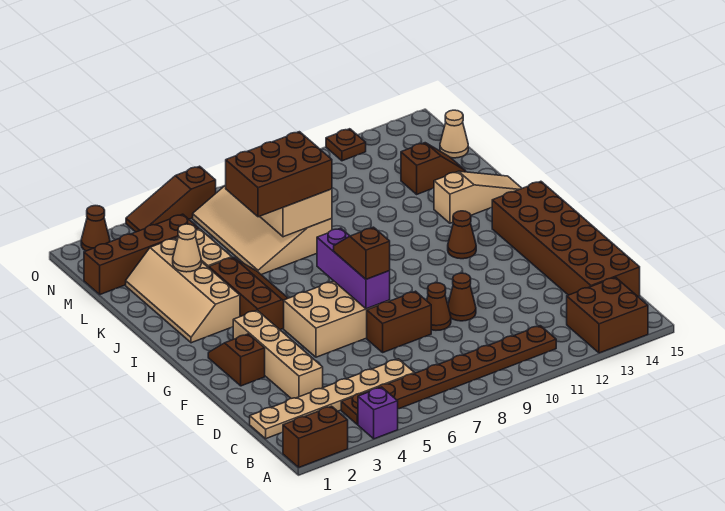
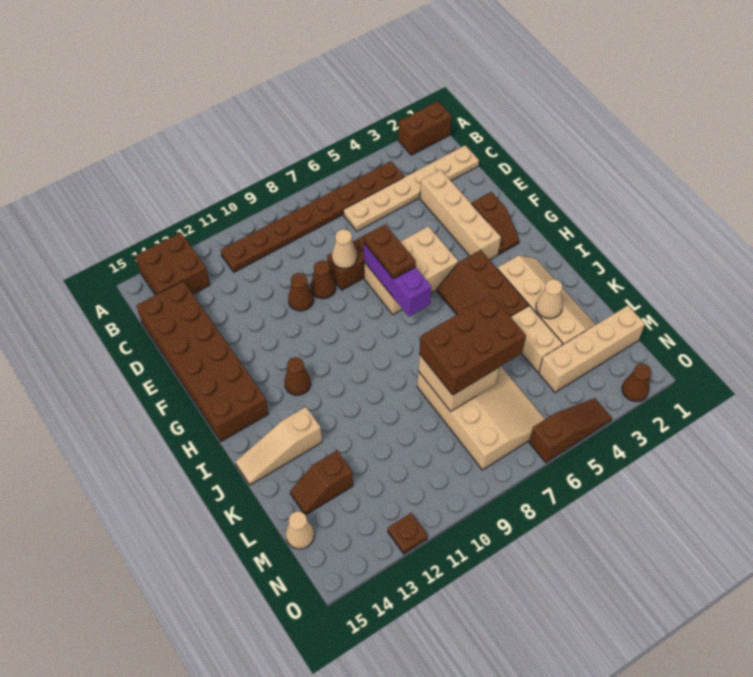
purple brick A4 level 1 -> none
none -> tan cone E8 level 2
brown slope F7:G7 level 3 top F -> brown plate F7:G7 level 3
brown brick M1:M4 level 1 -> tan brick M1:M4 level 1

